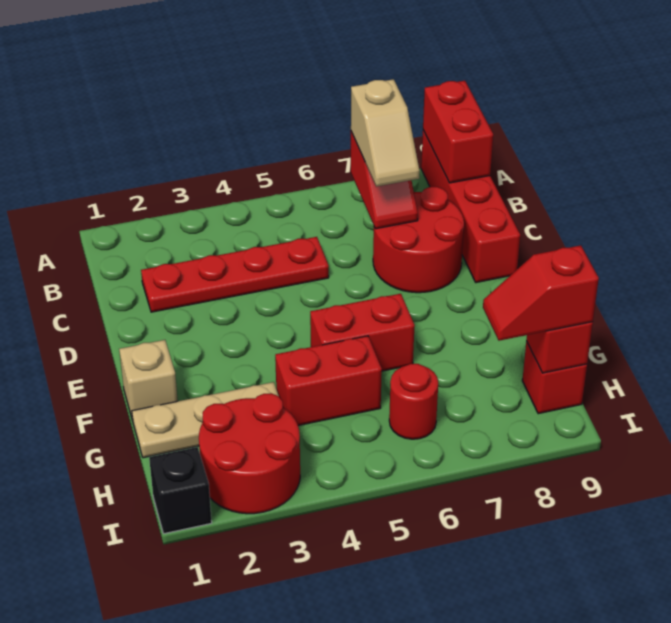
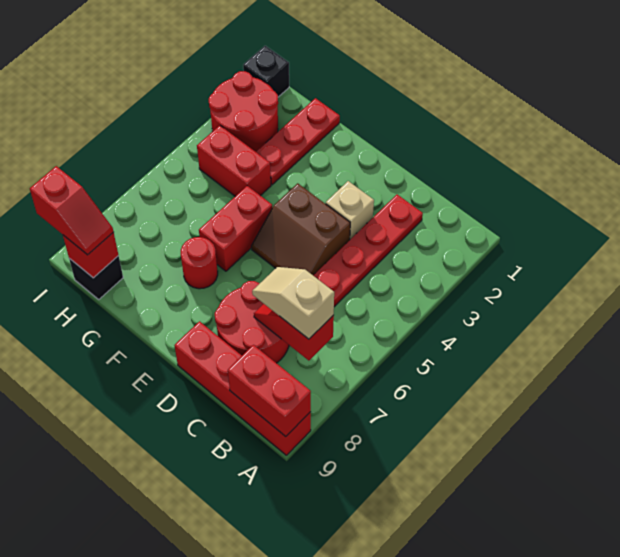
none -> brown slope D4:E5 level 1 top 4
tan brick F1 level 1 -> tan brick D3 level 1
tan plate G1:G3 level 1 -> red plate G1:G3 level 1
red brick G4:G5 level 1 -> red brick G4:H4 level 1
red round brick H6 level 1 -> red round brick F7 level 1
red slope H8:H9 level 3 top 9 -> red slope H9:I9 level 3 top I
red brick H9 level 1 -> black brick H9 level 1

